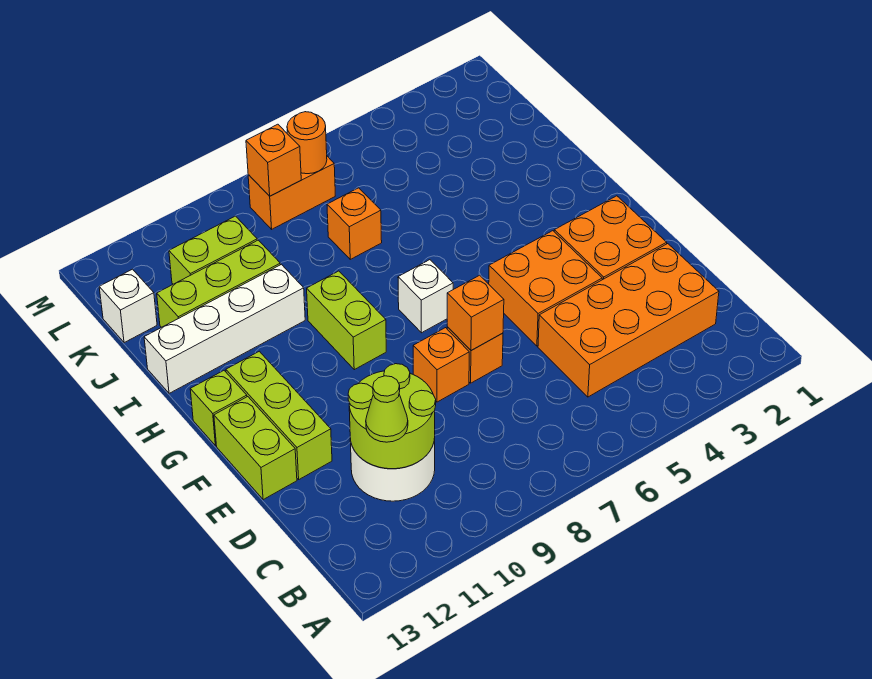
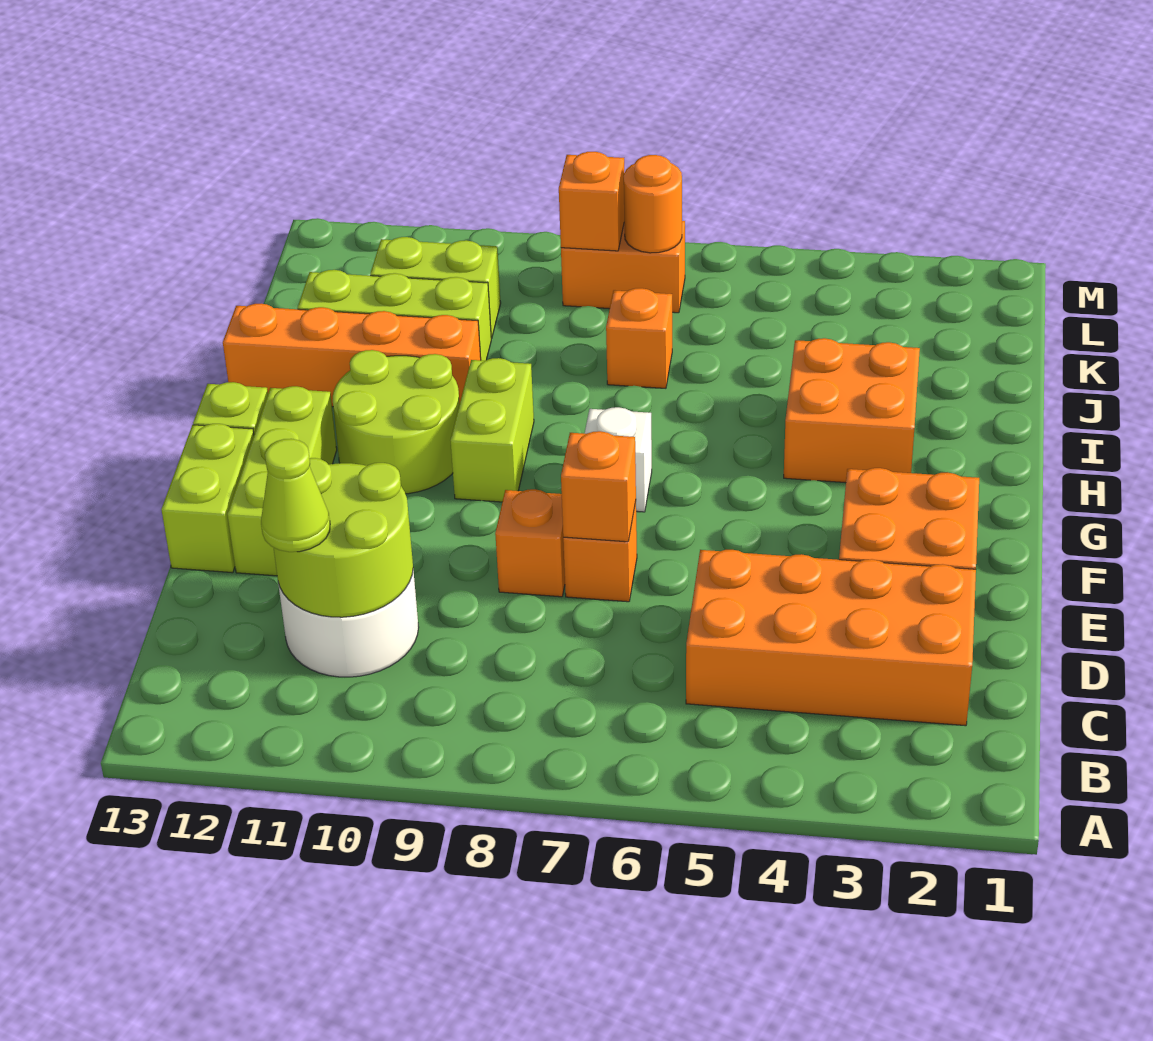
orange brick E4:F5 level 1 -> orange brick H3:I4 level 1
none -> lime round brick G10:H11 level 1
white brick I10:I13 level 1 -> orange brick I10:I13 level 1
white brick K13 level 1 -> none

